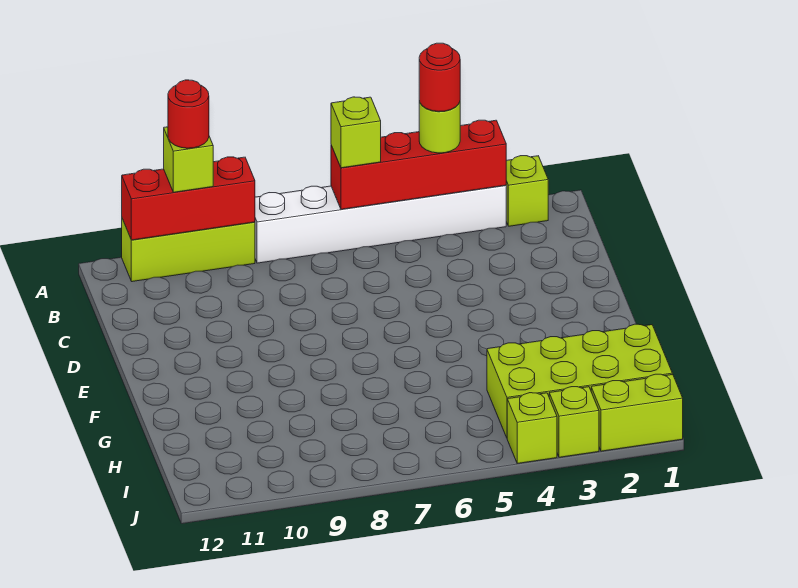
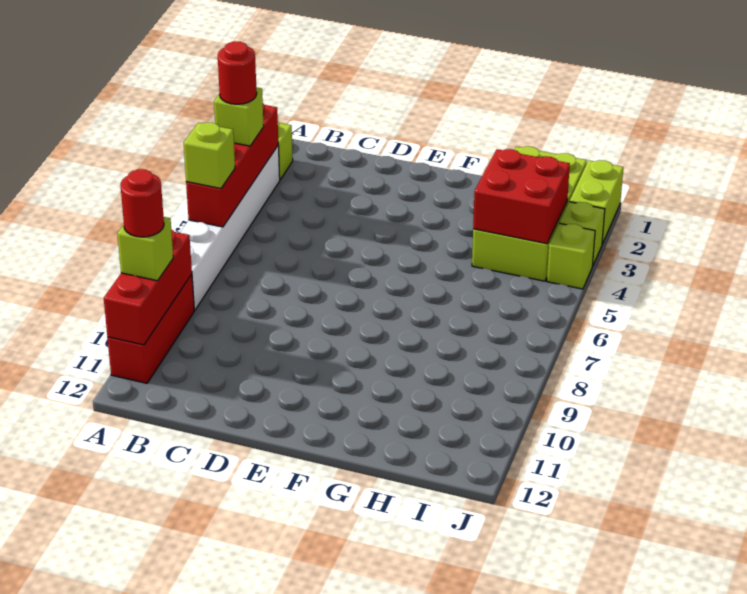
lime round brick A4 level 3 -> lime brick A4 level 3
lime brick A9:A11 level 1 -> red brick A9:A11 level 1
none -> red brick H3:I4 level 2

